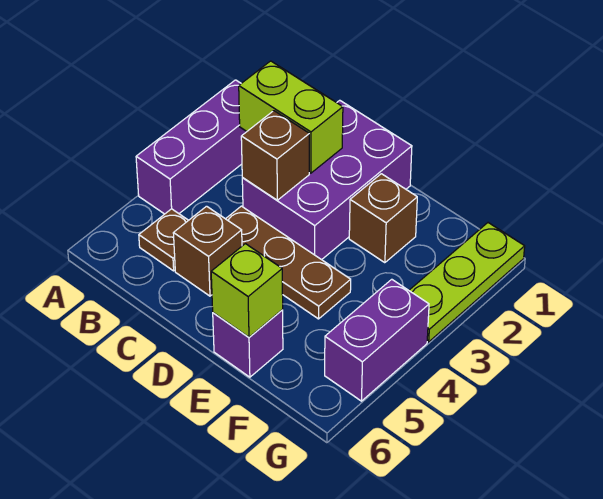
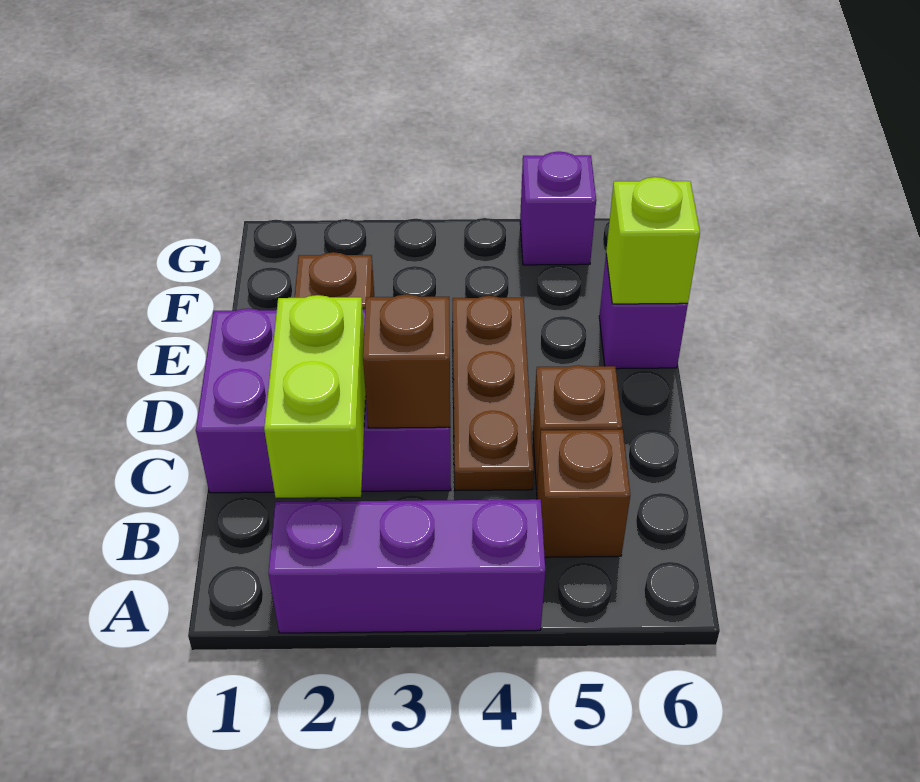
brown plate B5 level 1 -> brown brick B5 level 1
lime plate G1:G3 level 1 -> none
purple brick G4:G5 level 1 -> purple brick G5 level 1

